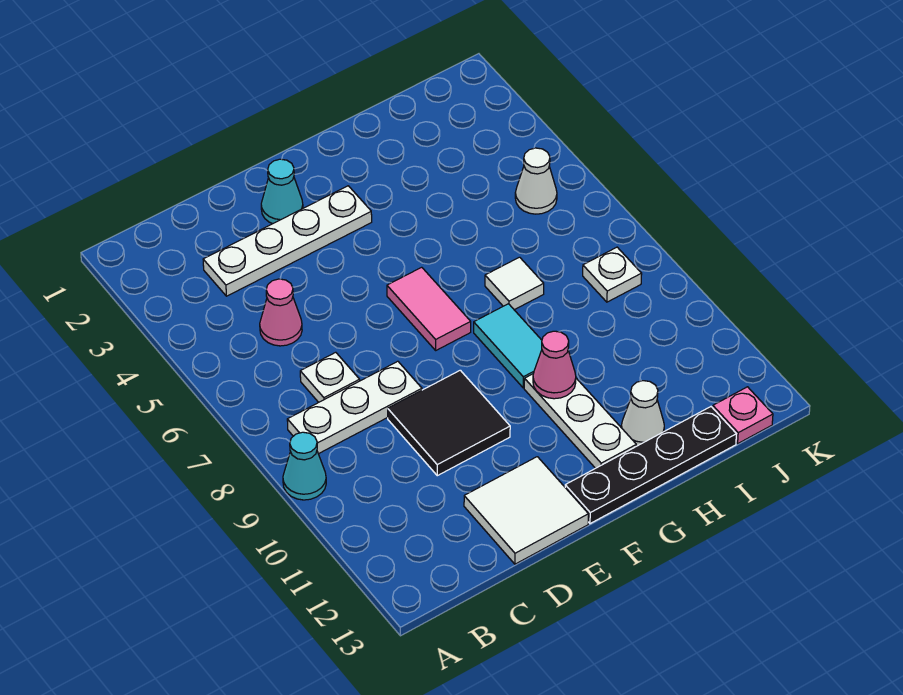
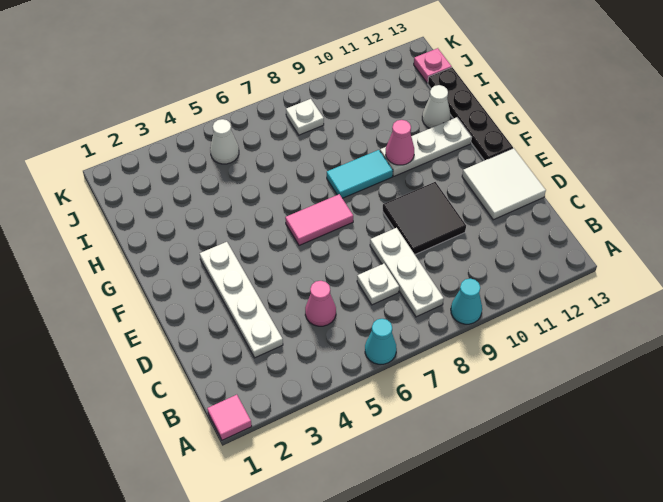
none -> pink tile A1 level 1
cyan cone E2 level 1 -> cyan cone A6 level 1
white tile H7 level 1 -> none

